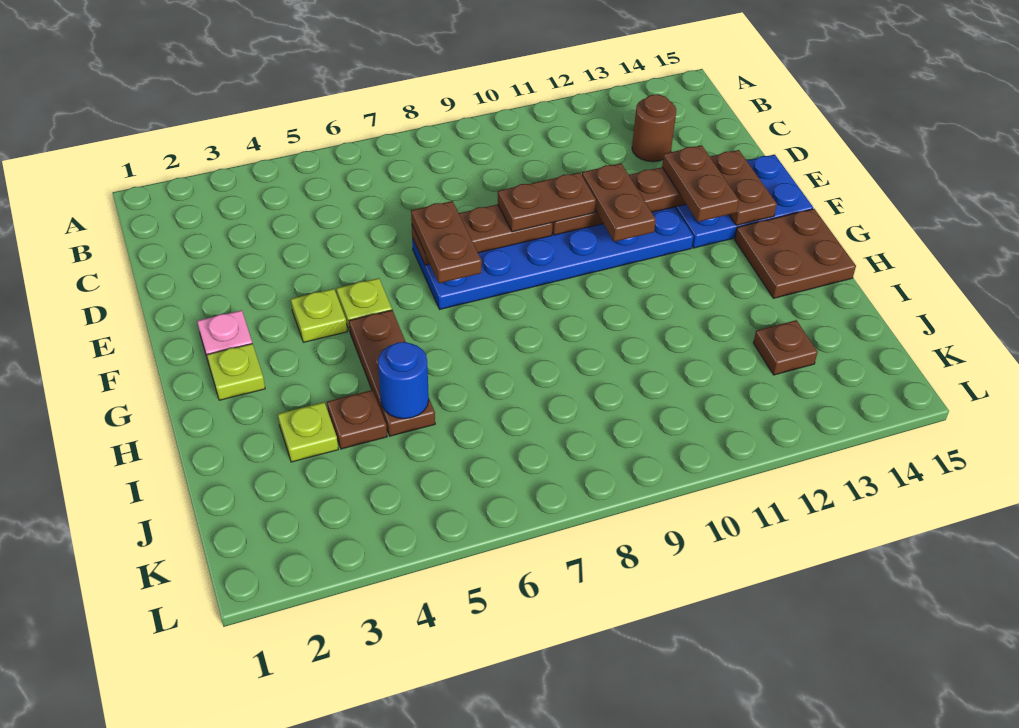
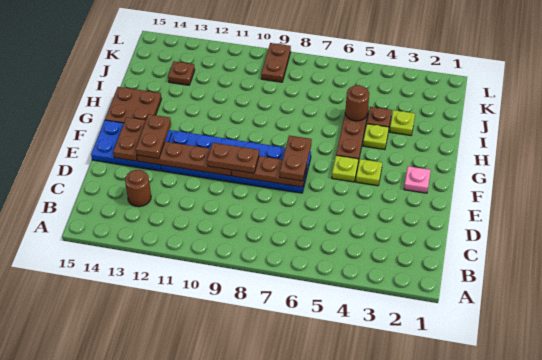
brown plate E11:F11 level 3 -> brown plate K9:L9 level 1
lime plate G2 level 1 -> lime plate H4 level 1
blue round brick I5 level 2 -> brown round brick I5 level 2

